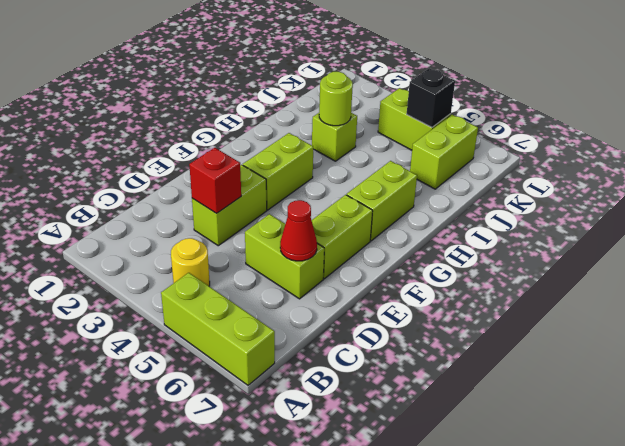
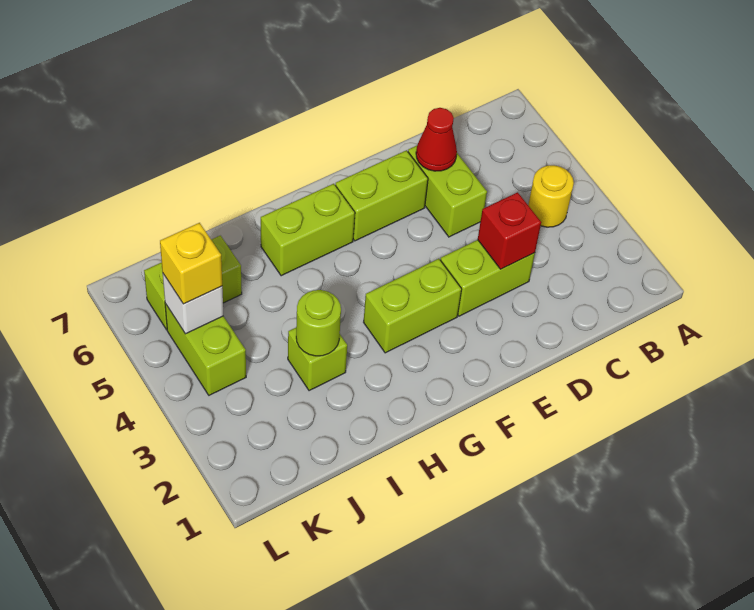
lime brick A5:A7 level 1 -> none
black brick K5 level 2 -> white brick K5 level 2
none -> yellow brick K5 level 3

